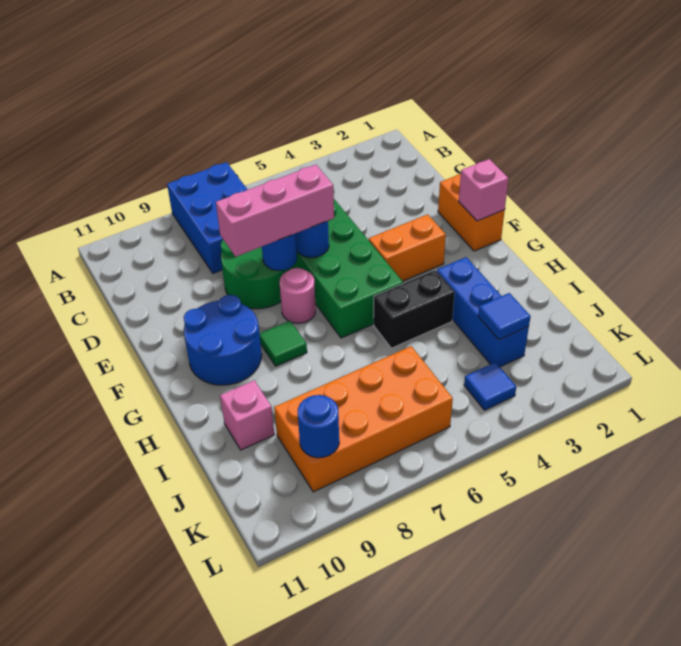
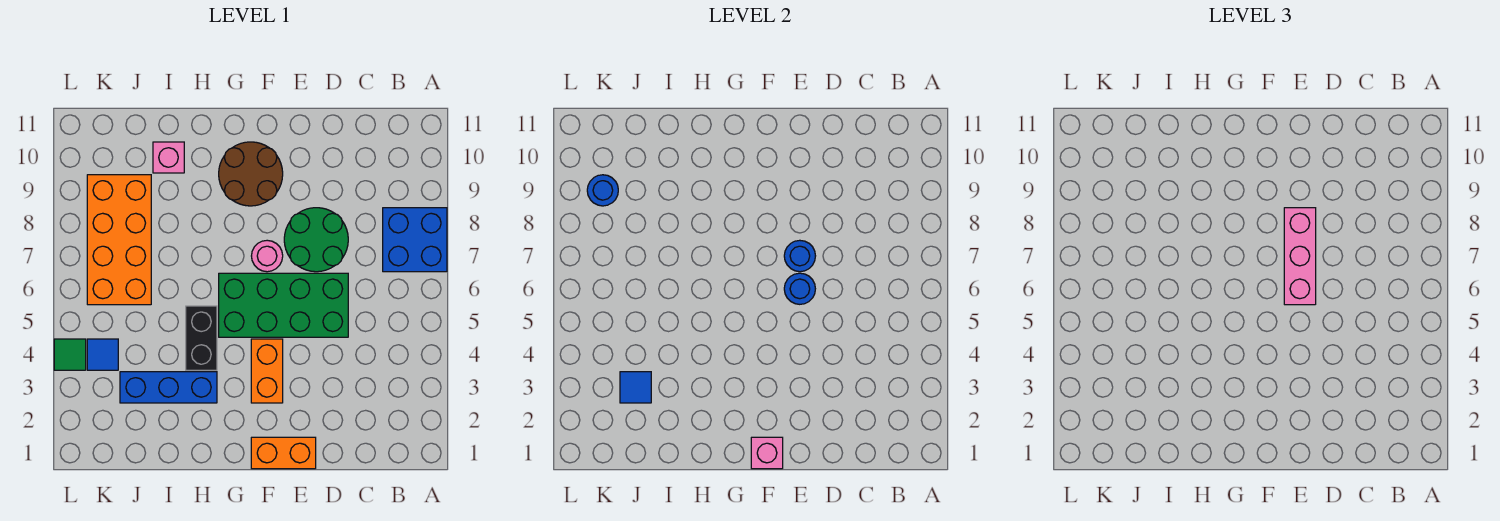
blue brick A7:C8 level 1 -> blue brick A7:B8 level 1
blue round brick F9:G10 level 1 -> brown round brick F9:G10 level 1
green tile G8 level 1 -> green tile L4 level 1

